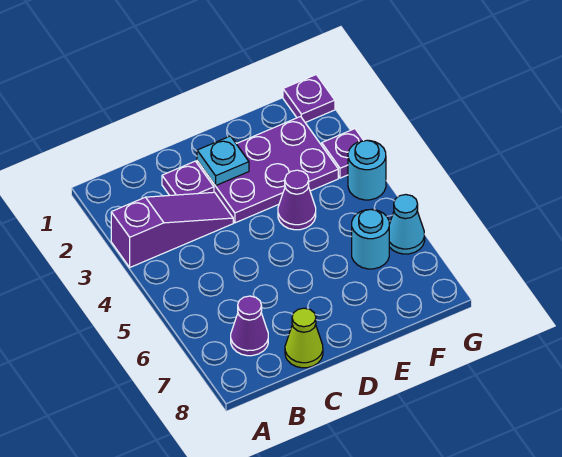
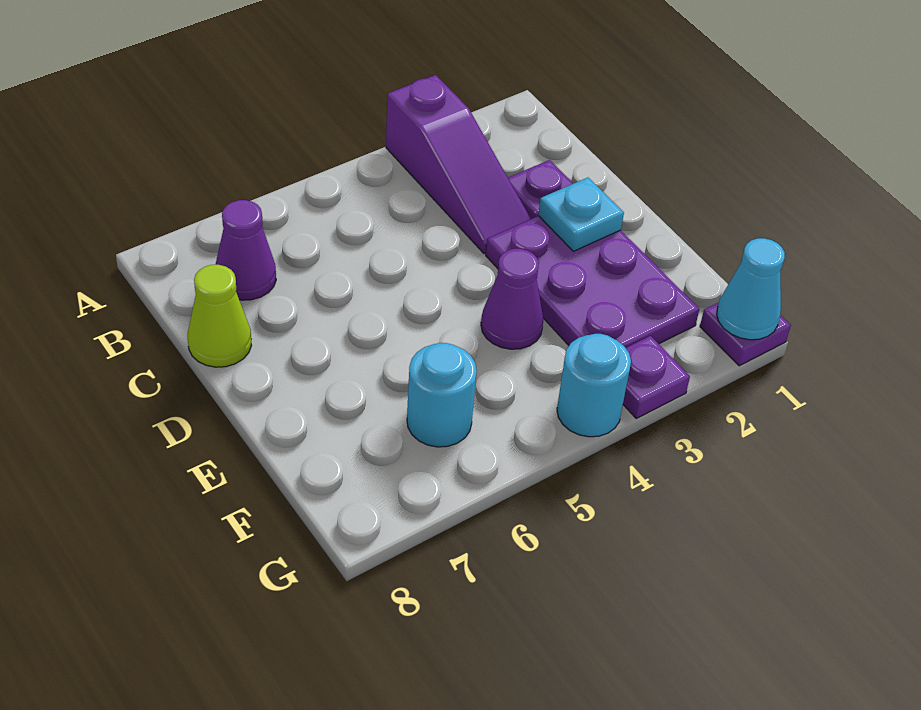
cyan cone G6 level 1 -> cyan cone G1 level 2

